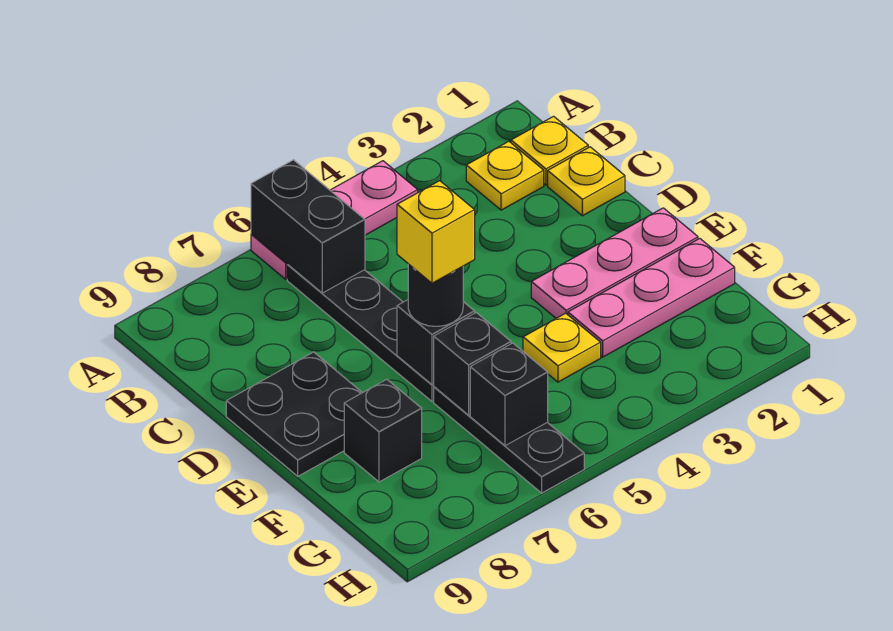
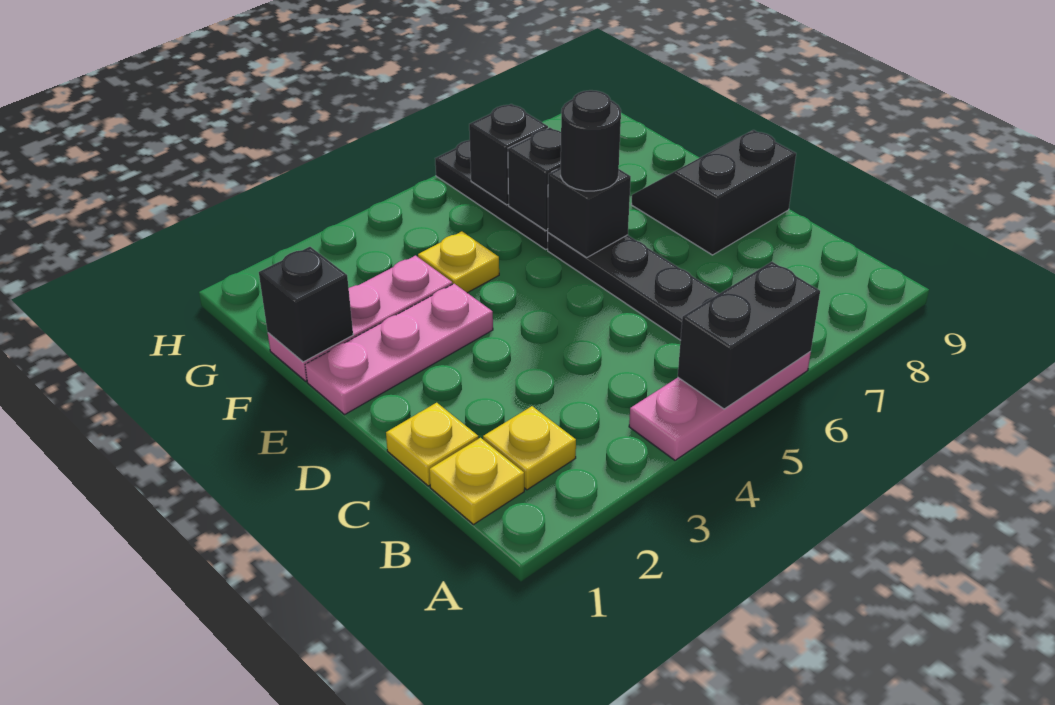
black brick A6:B6 level 2 -> black brick A5:A6 level 2
black plate D8:E9 level 1 -> black slope D8:E9 level 1 top D
yellow brick E6 level 4 -> none
black brick F8 level 1 -> black brick F1 level 2

